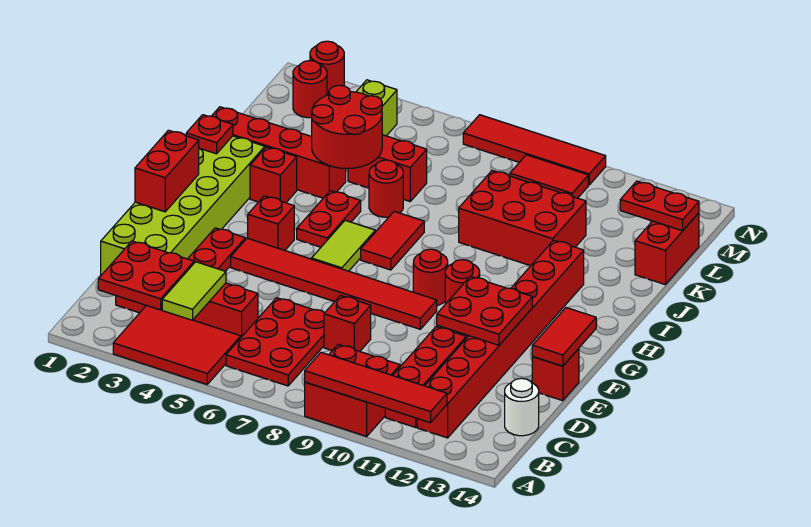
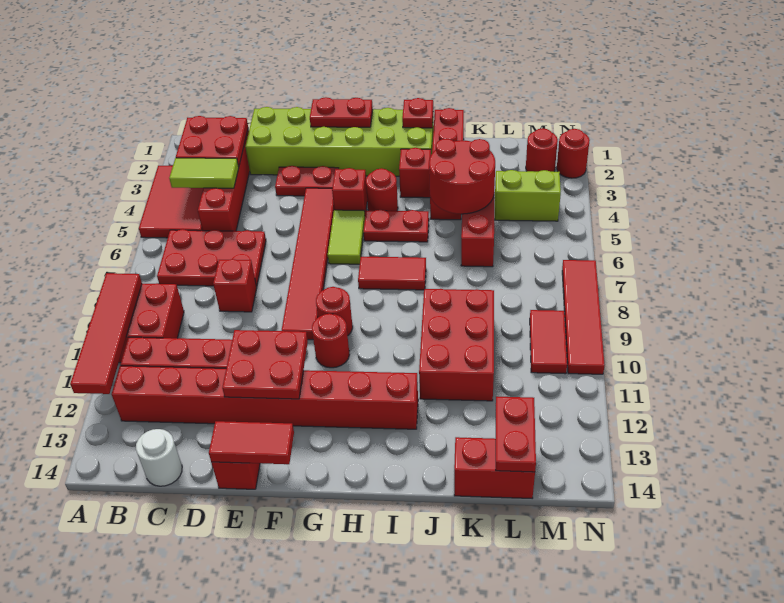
red brick F1:G1 level 2 -> red plate F1:G1 level 2
lime tile G6:H6 level 1 -> lime tile G5:G6 level 1
red round brick J6 level 1 -> red round brick H4 level 1

